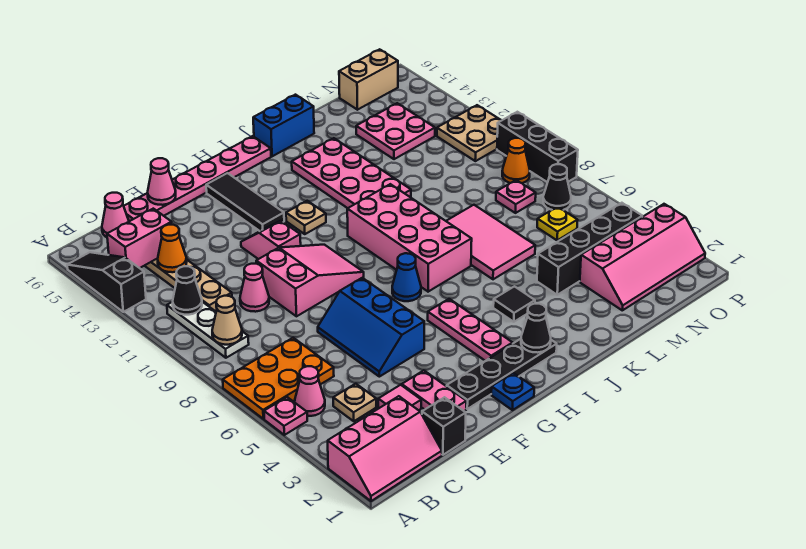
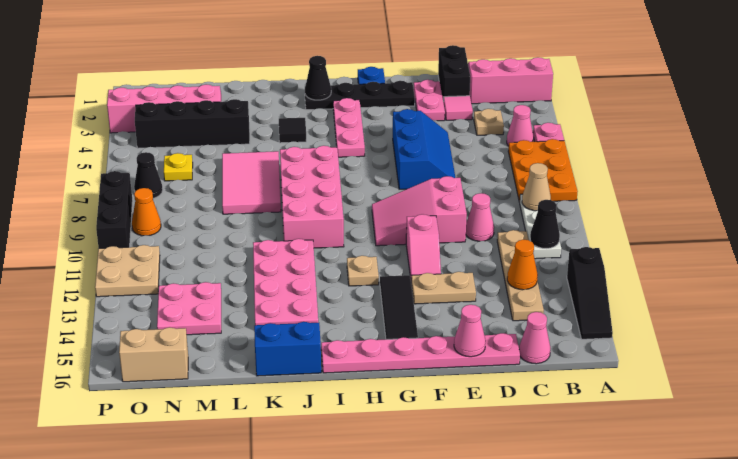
orange plate A6:C7 level 1 -> orange plate A6:B8 level 1
pink brick B14:C14 level 2 -> none
black brick D1 level 1 -> black brick D1:D2 level 1
none -> tan plate E13:F13 level 1
blue cone H7 level 1 -> none
pink plate N8 level 1 -> none

